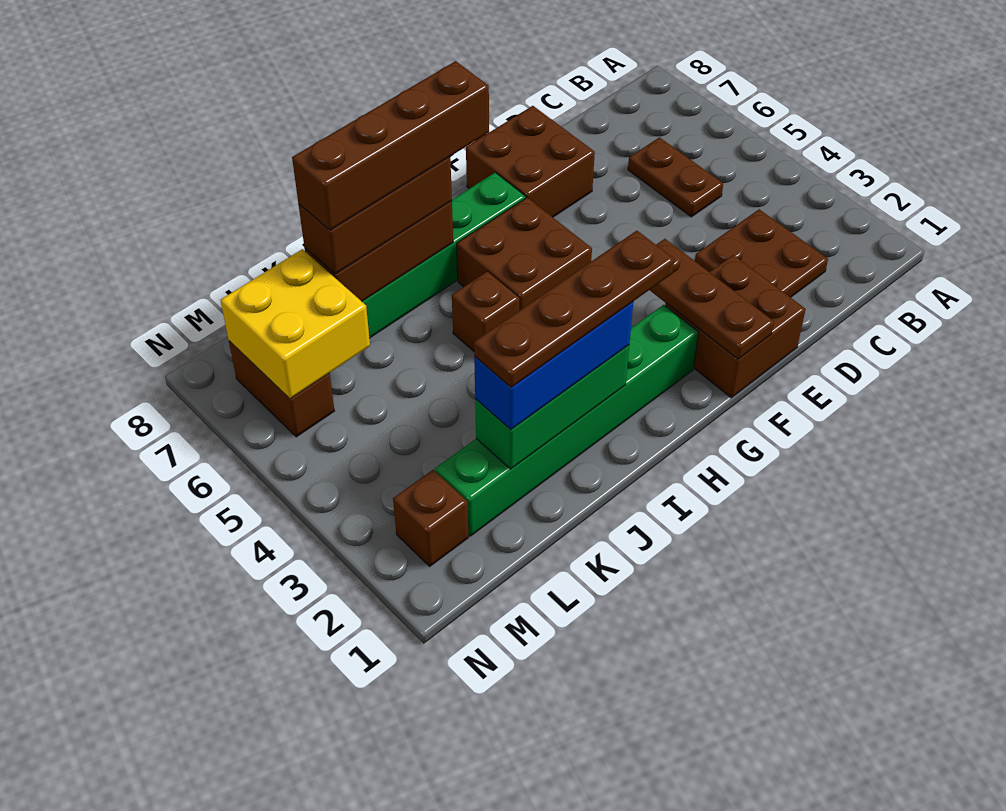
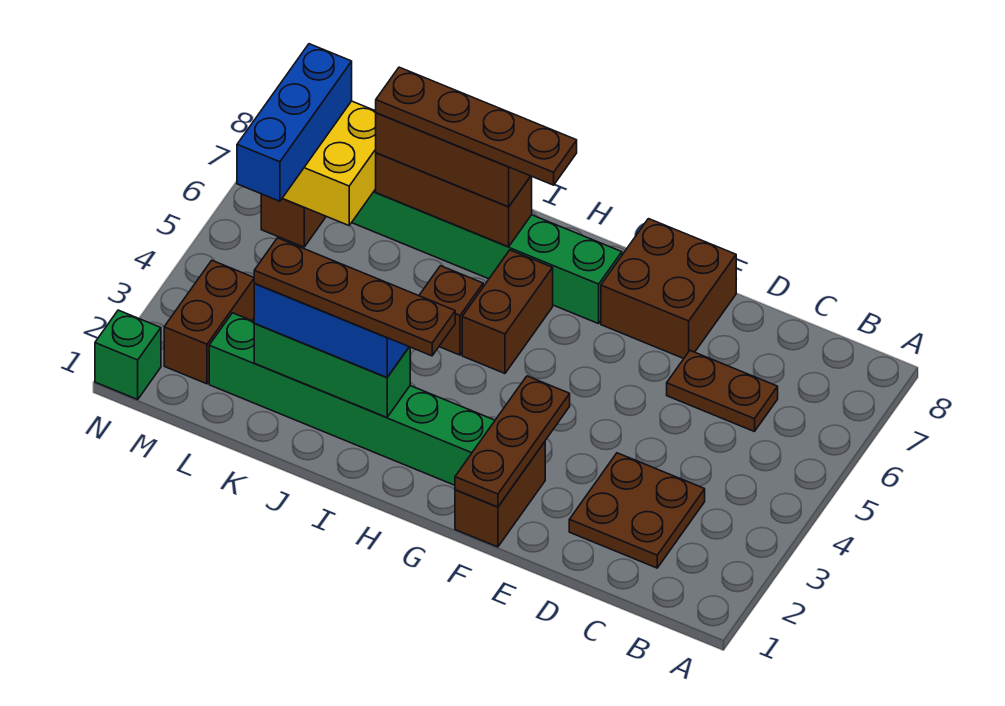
brown plate C5:C6 level 1 -> brown plate C6:D6 level 1
brown brick E1:F2 level 1 -> brown brick F1:F2 level 1
brown brick G5:H6 level 1 -> brown brick H5:H6 level 1
brown brick H7:K7 level 4 -> brown plate H7:K7 level 4
brown brick M2 level 1 -> brown brick M2:M3 level 1
none -> blue brick M5:M7 level 3
none -> green brick N1 level 1

